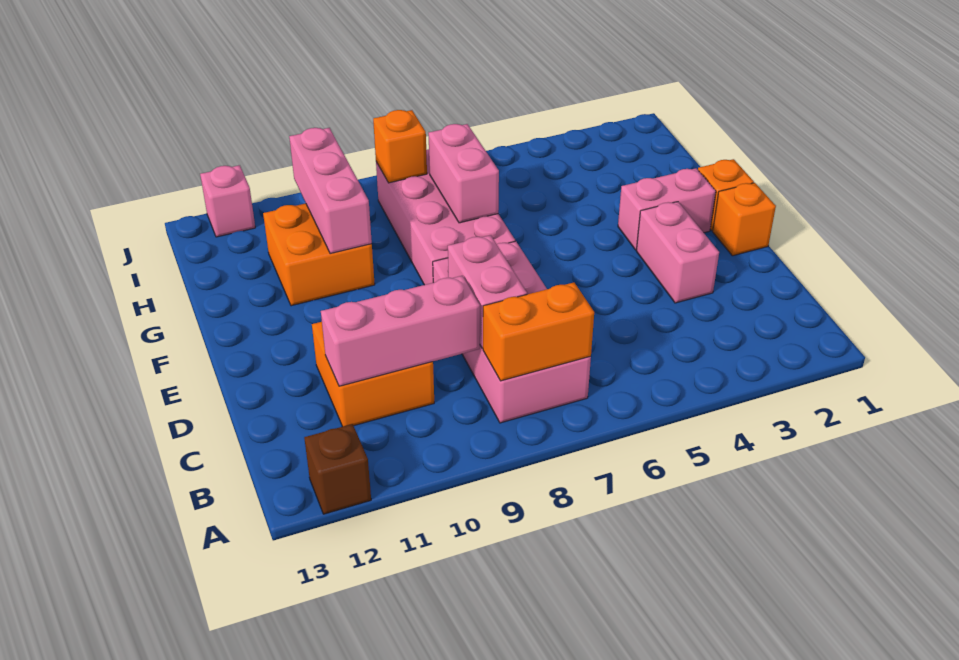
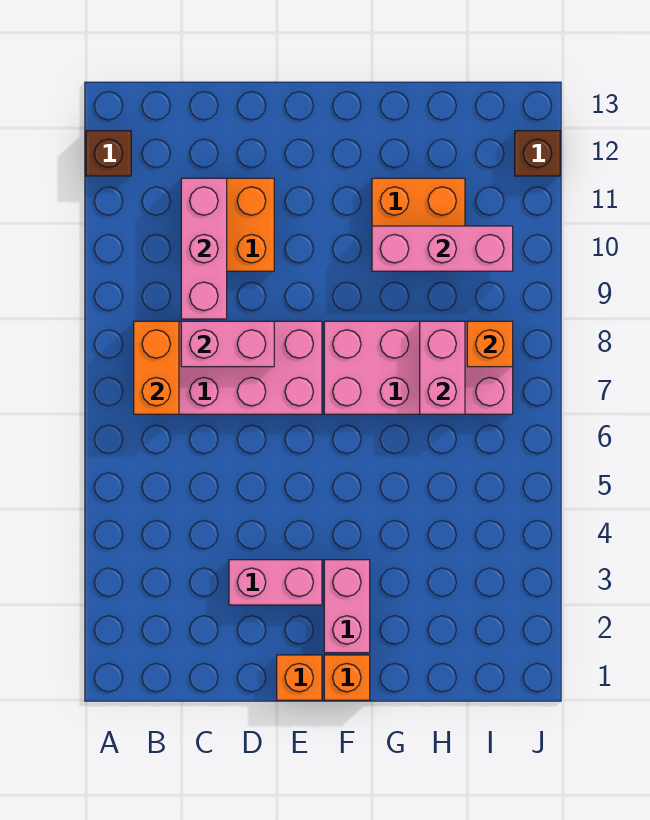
pink brick G7:H7 level 2 -> pink brick H7:H8 level 2
pink brick J12 level 1 -> brown brick J12 level 1

